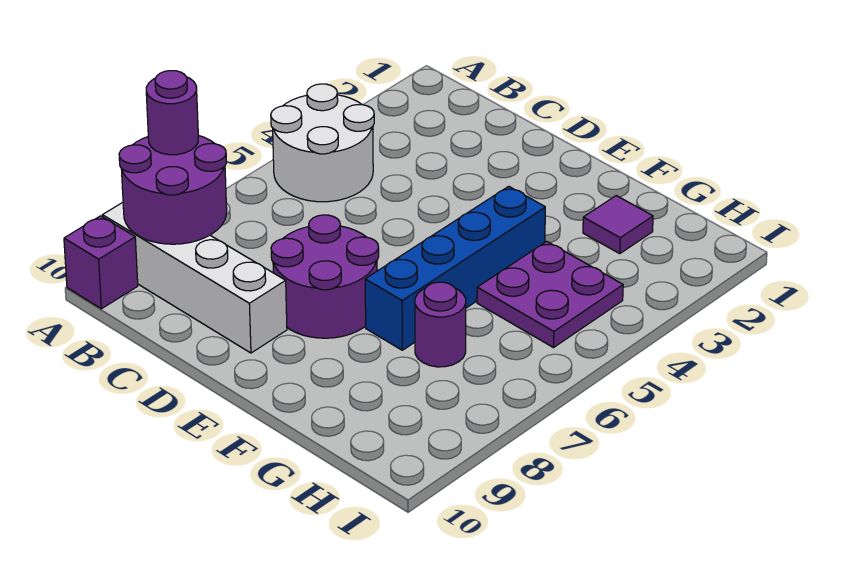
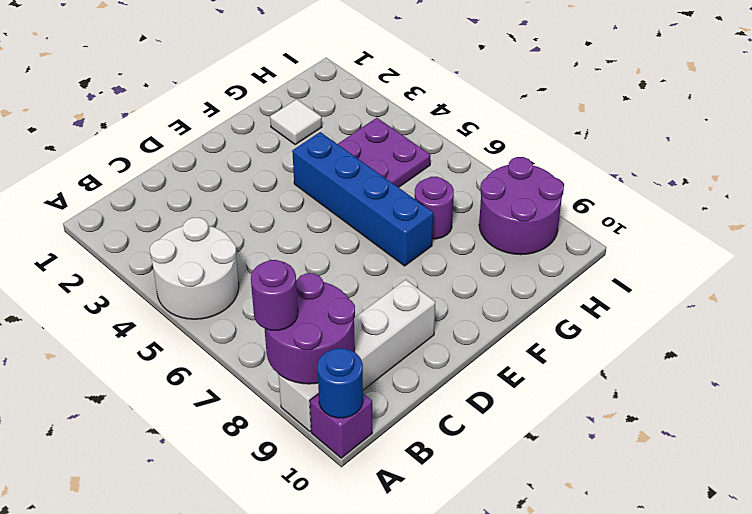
none -> blue round brick A10 level 2
purple round brick D7:E8 level 1 -> purple round brick H8:I9 level 1
purple tile G2 level 1 -> white tile G2 level 1

